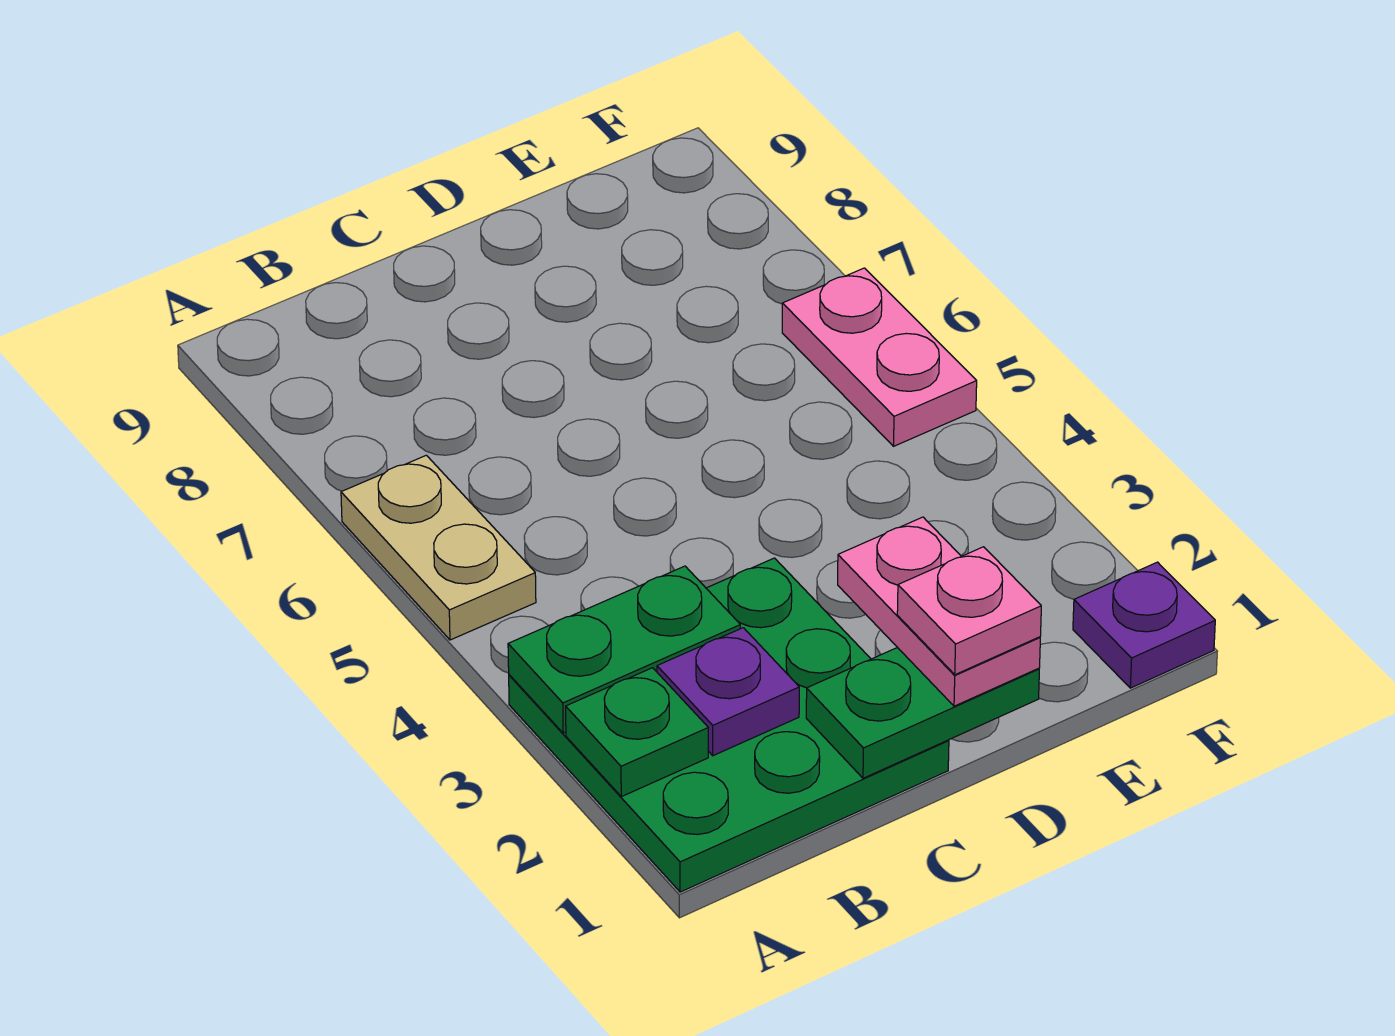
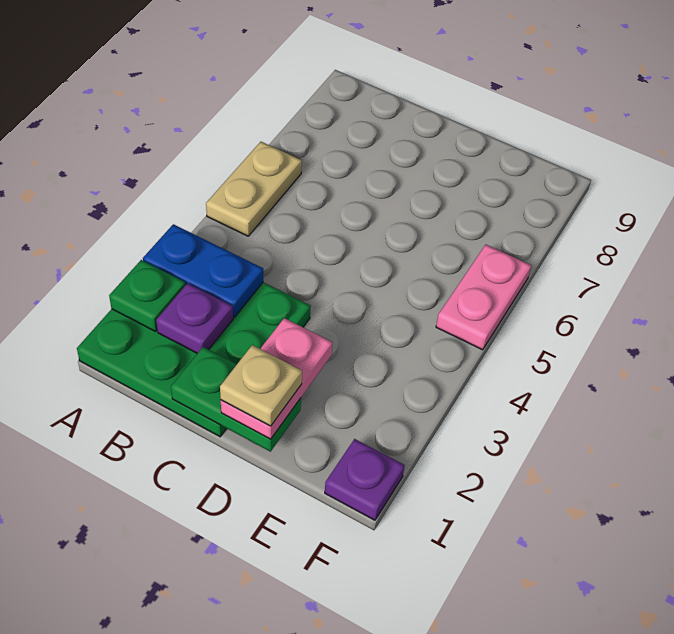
green plate A3:B3 level 2 -> blue plate A3:B3 level 2
pink plate D1 level 4 -> tan plate D1 level 4

